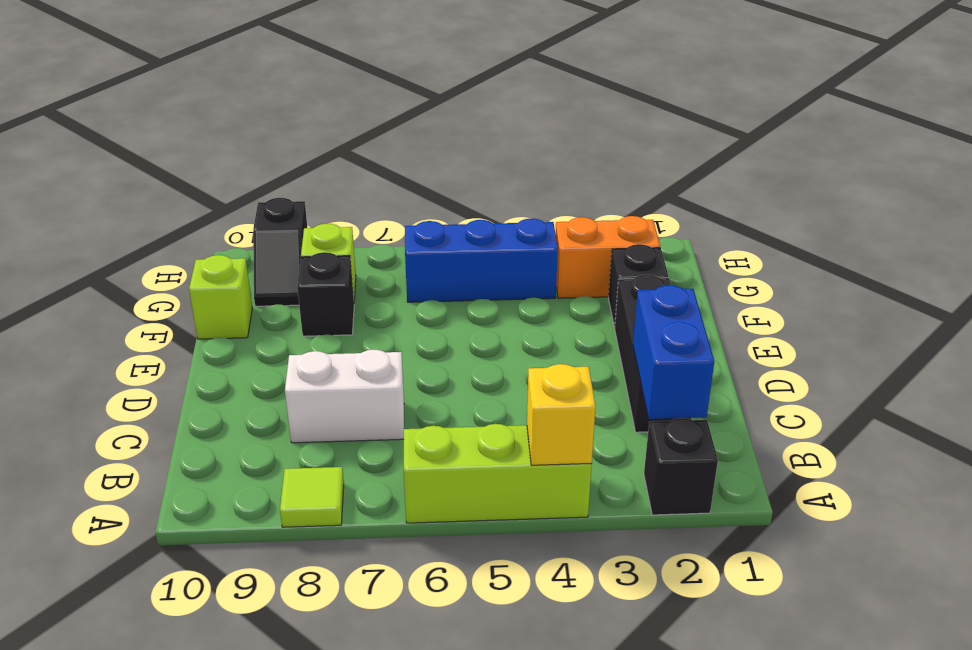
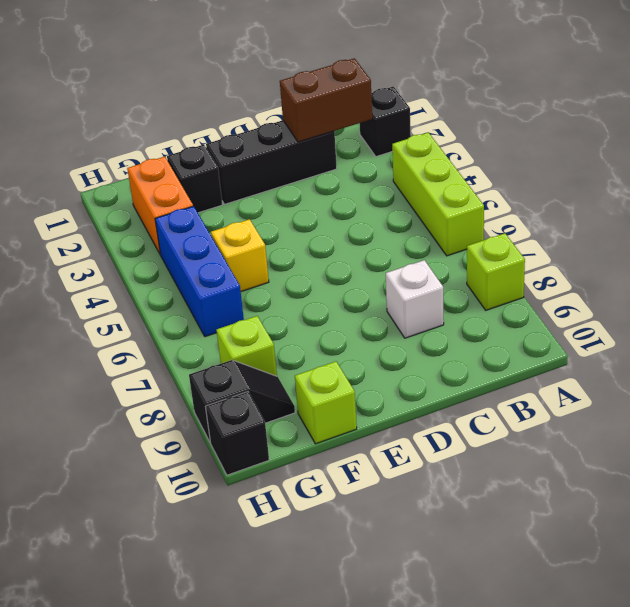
yellow brick A4 level 2 -> yellow brick F5 level 1
lime tile A8 level 1 -> lime brick A8 level 1
blue brick B2:C2 level 2 -> brown brick B2:C2 level 2
white brick C7:C8 level 1 -> white brick C8 level 1
black brick F8 level 1 -> black brick H10 level 1

